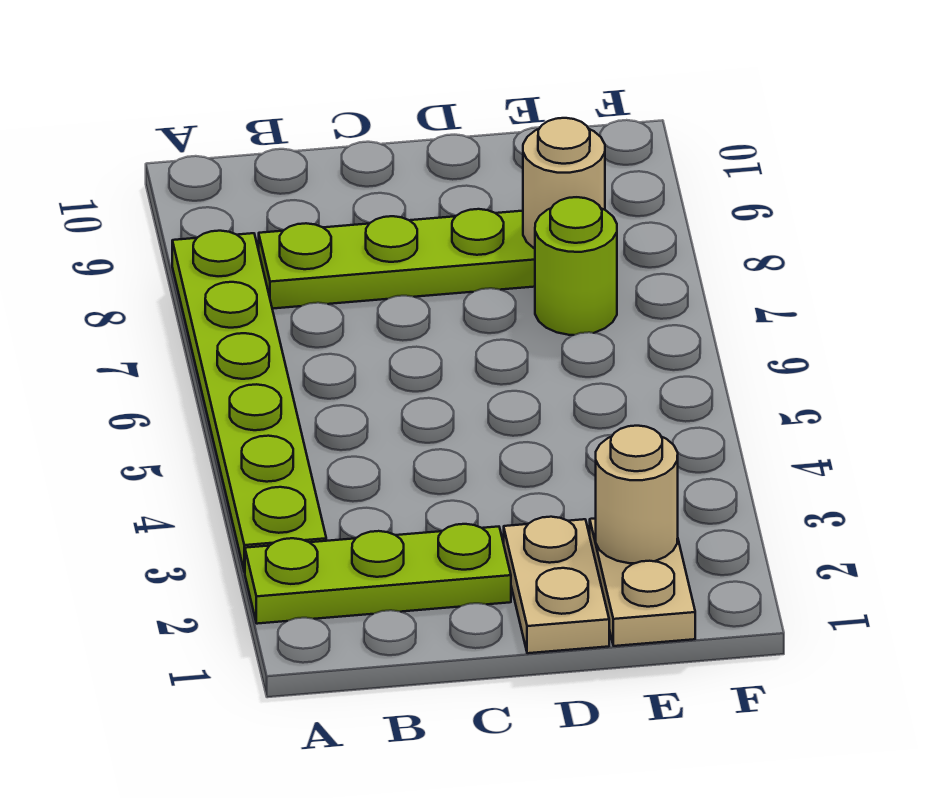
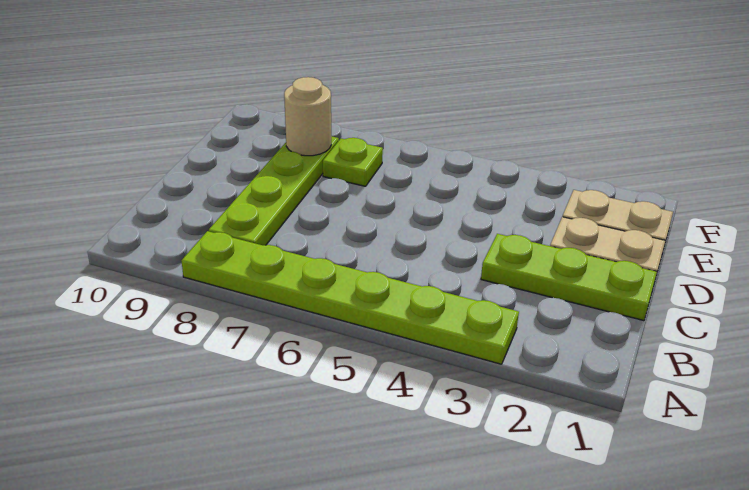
lime plate A2:C2 level 1 -> lime plate C1:C3 level 1
tan round brick E2 level 2 -> none
lime round brick E7 level 1 -> lime plate E7 level 1

